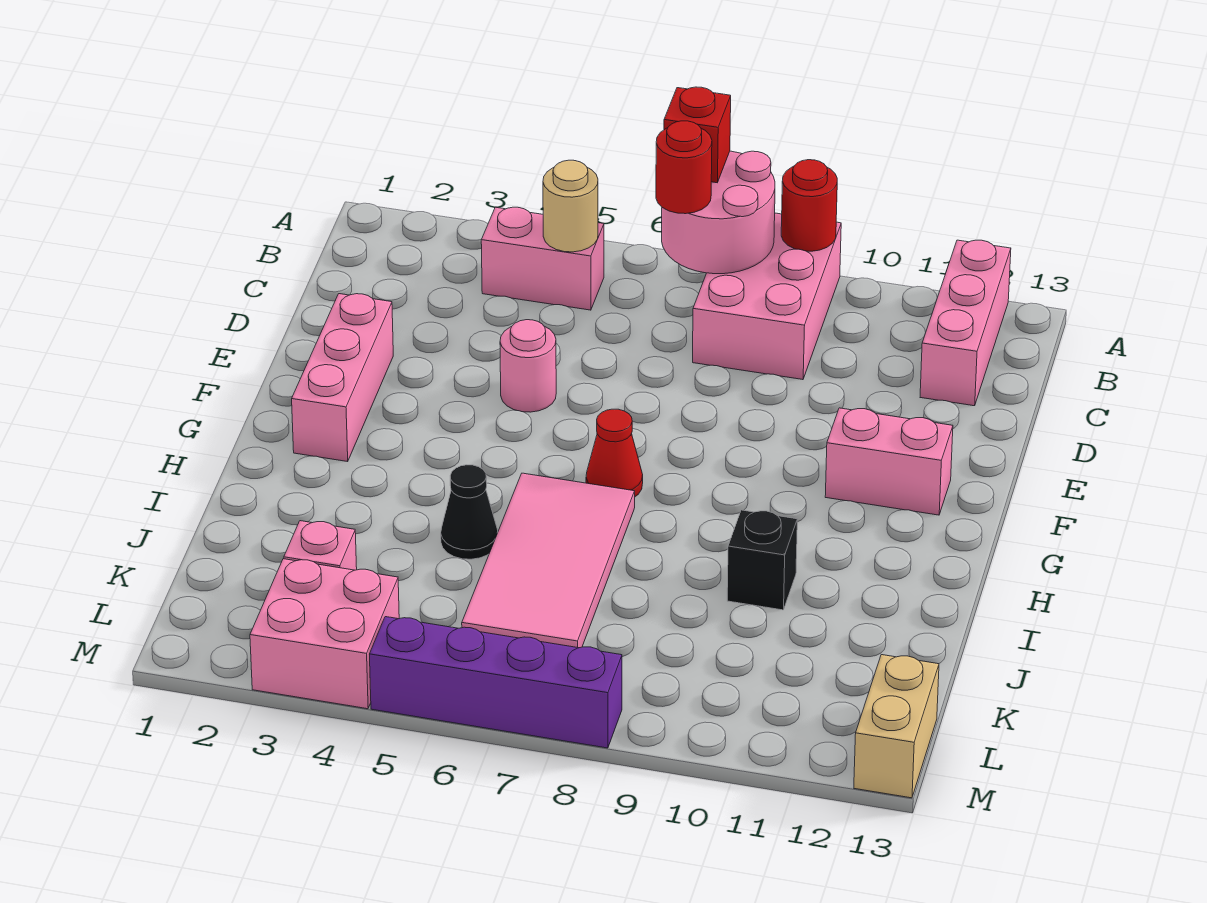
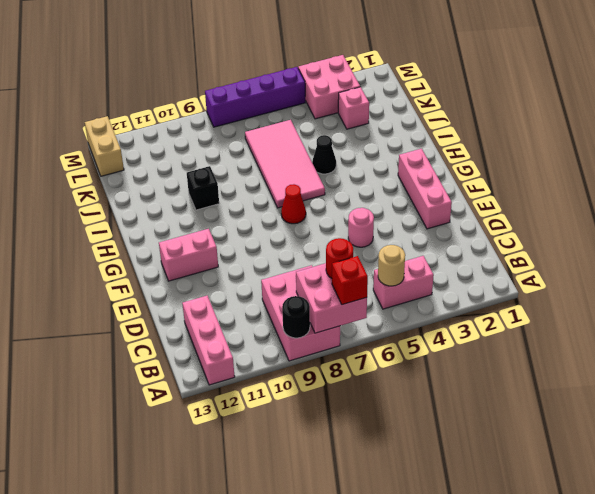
pink round brick A7:B8 level 2 -> pink brick A7:B8 level 2
red round brick A9 level 2 -> black round brick A9 level 2

